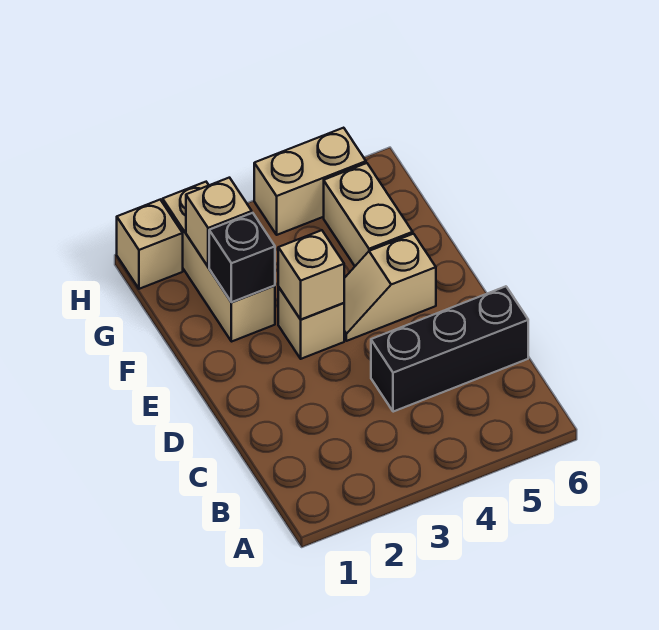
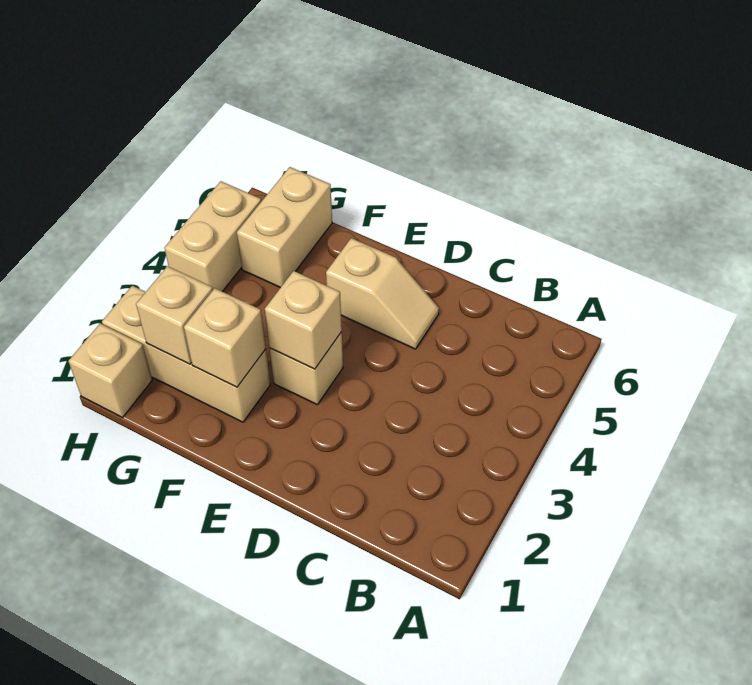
black brick C4:C6 level 1 -> none
tan slope E4:E5 level 1 top 5 -> tan slope D5:E5 level 1 top E
black brick F2 level 2 -> tan brick F2 level 2
tan brick F5:G5 level 1 -> tan brick G5:G6 level 1

